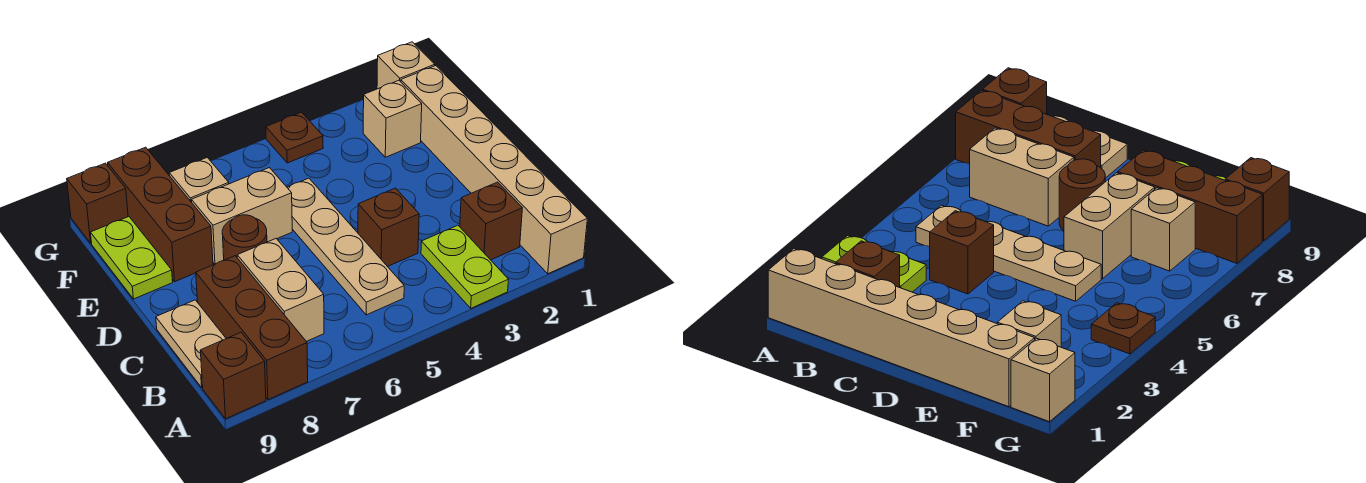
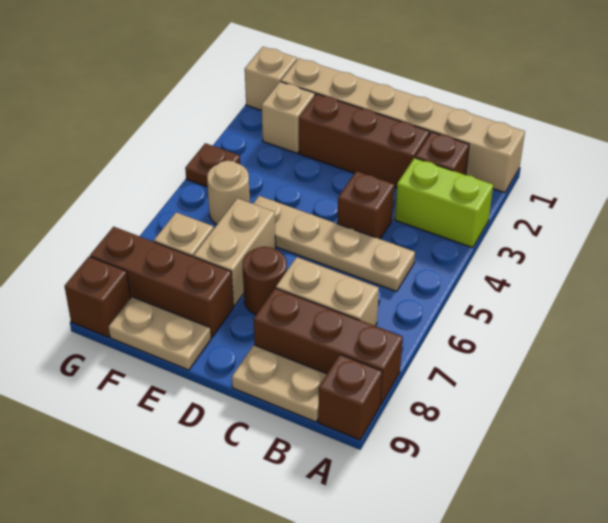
lime plate A3:B3 level 1 -> lime brick A3:B3 level 1
none -> brown brick C2:E2 level 1
lime plate E9:F9 level 1 -> tan plate E9:F9 level 1
none -> tan round brick F5 level 1

